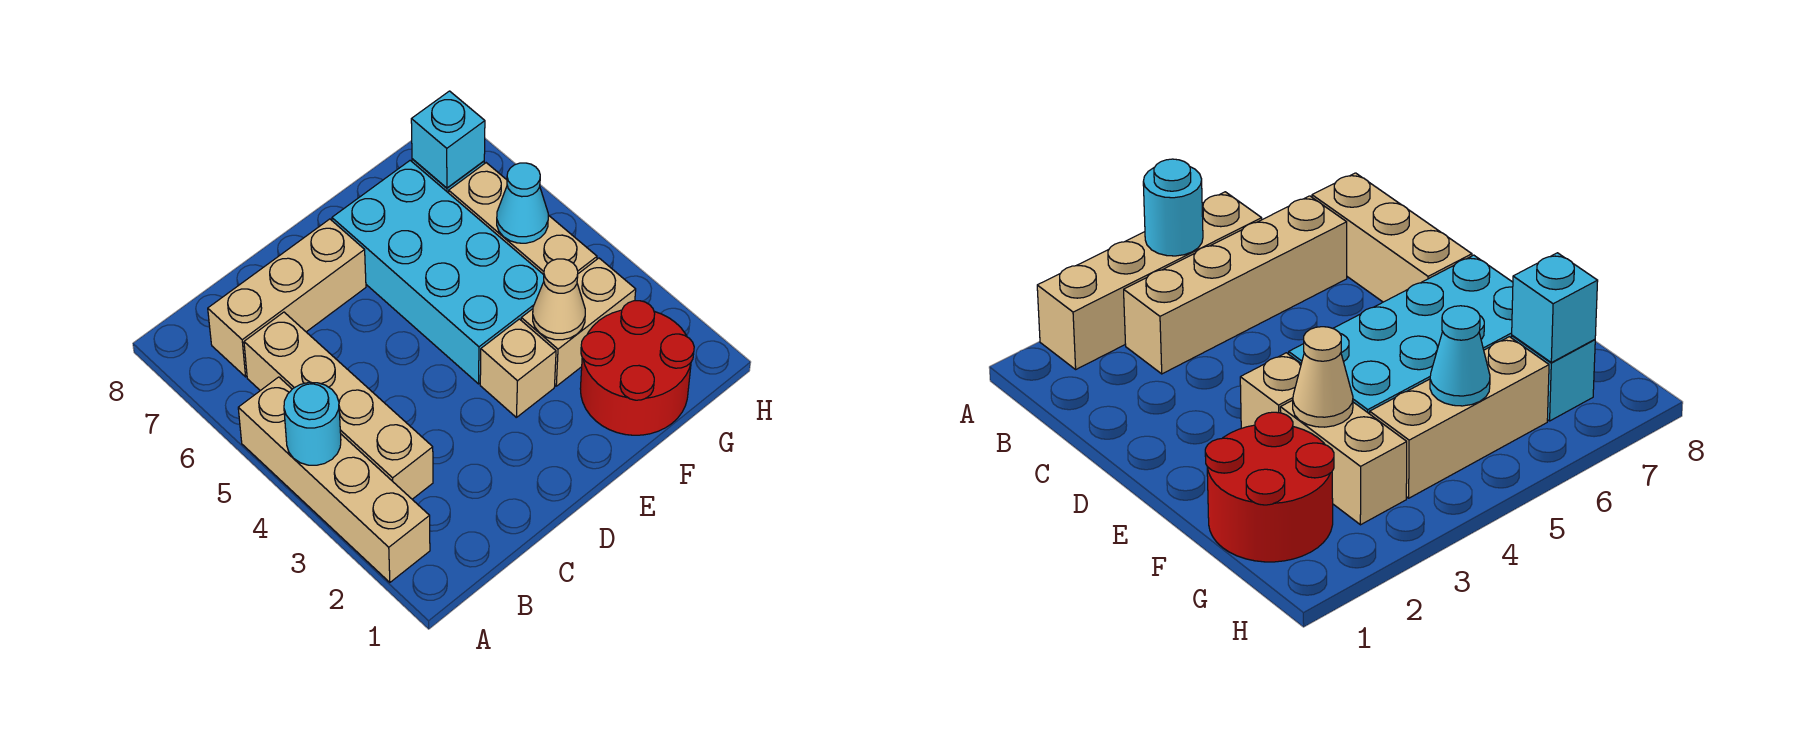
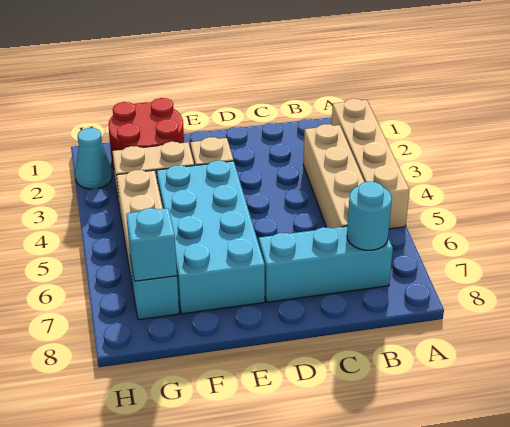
cyan round brick A4 level 2 -> cyan round brick B7 level 2
tan brick B7:D7 level 1 -> cyan brick B7:D7 level 1
tan cone F3 level 2 -> none
cyan cone G5 level 2 -> cyan cone H2 level 1

